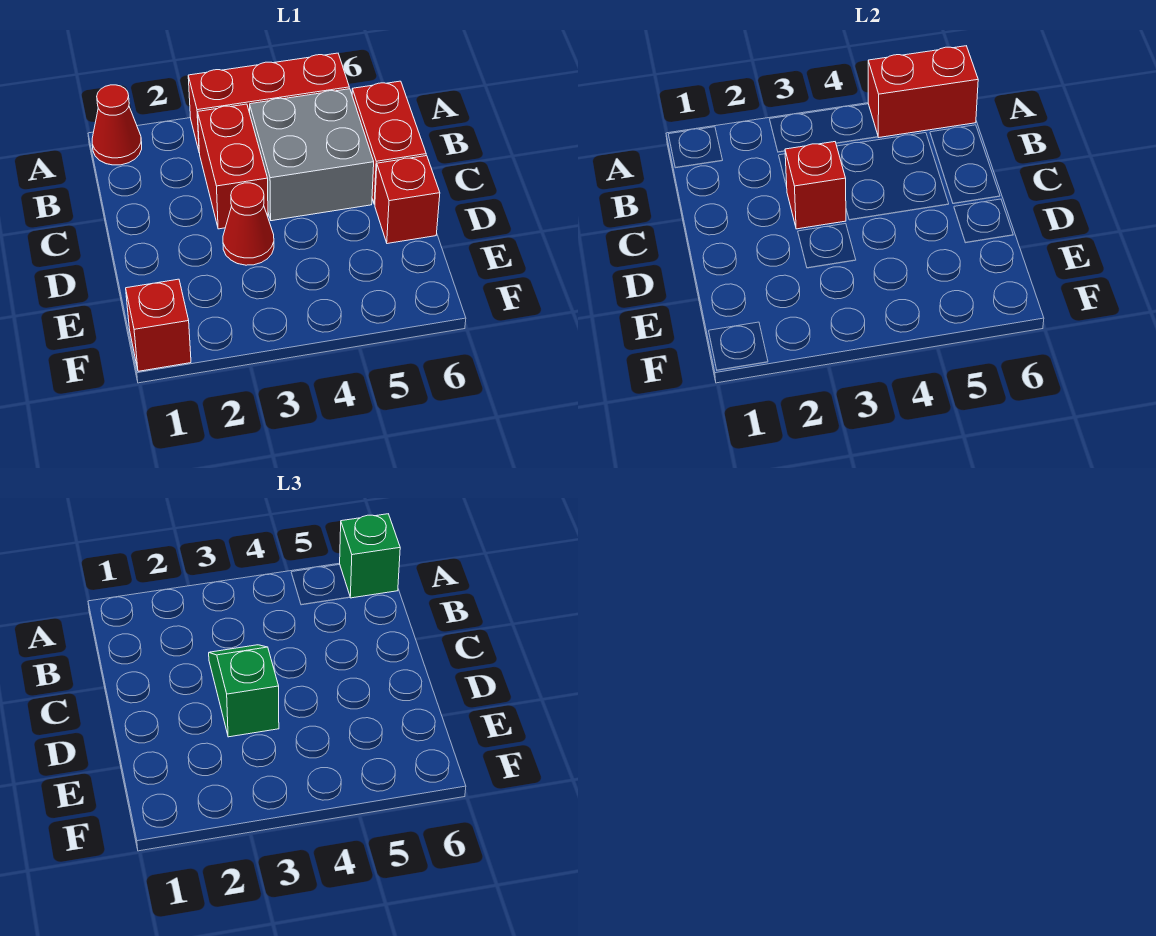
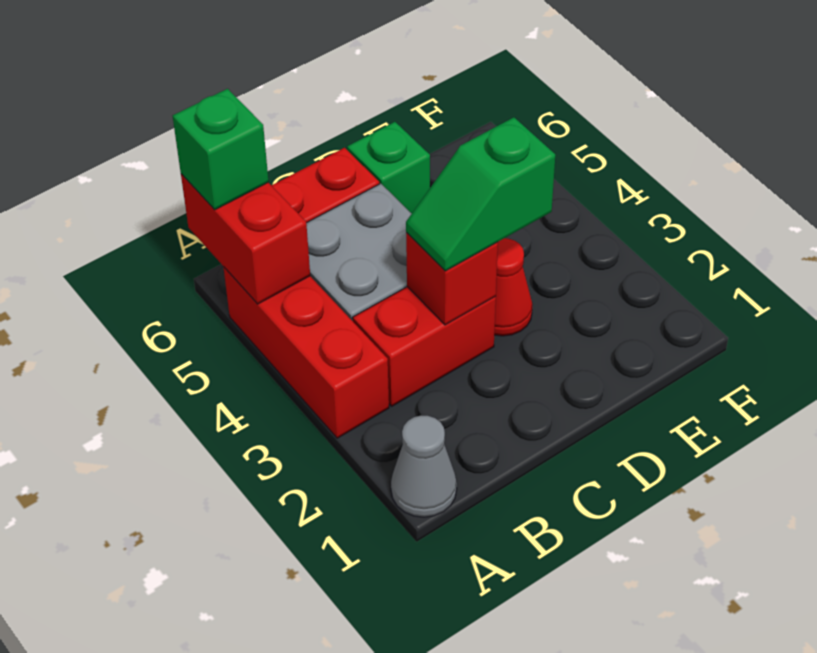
red cone A1 level 1 -> grey cone A1 level 1
red brick D6 level 1 -> green brick D6 level 1
red brick F1 level 1 -> none

